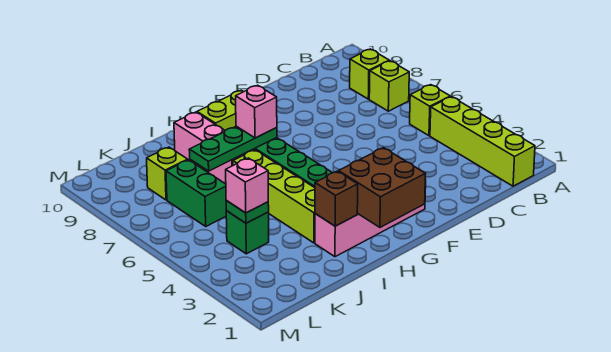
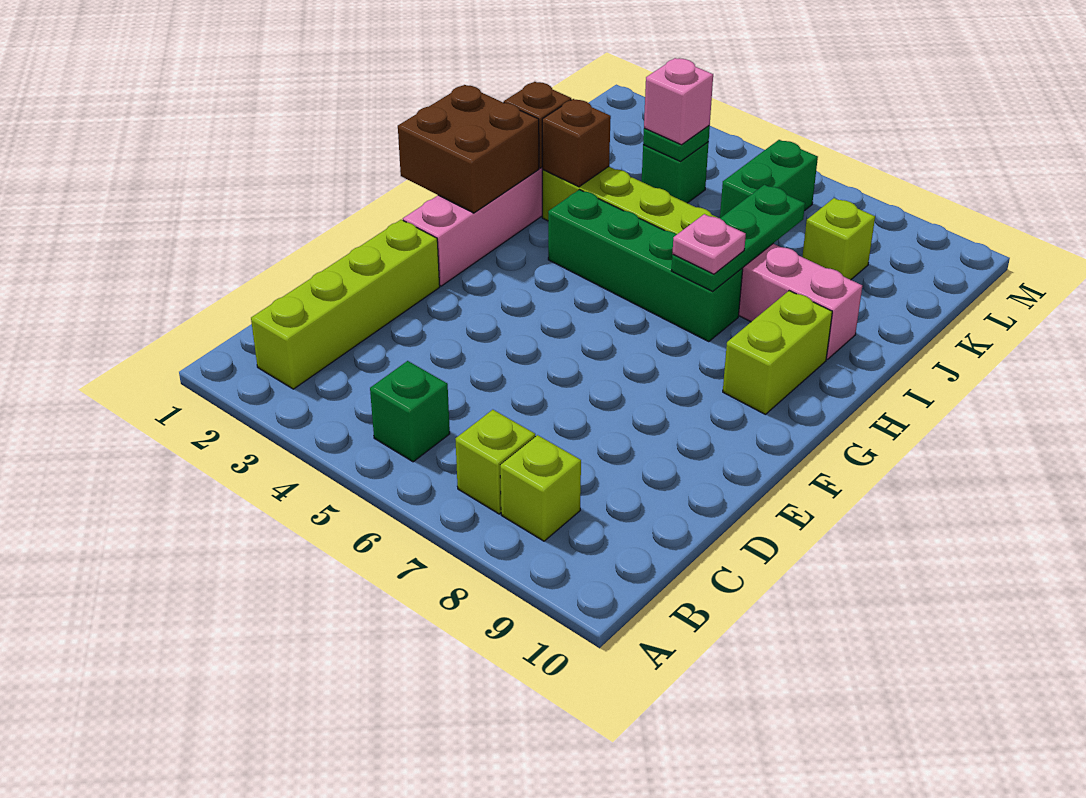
lime brick B1:B4 level 1 -> lime brick B2:E2 level 1
lime brick B5 level 1 -> green brick B5 level 1
pink brick H7 level 3 -> pink plate H7 level 3
none -> brown brick I3 level 2
green brick K6:K7 level 1 -> green brick K6:L6 level 1

